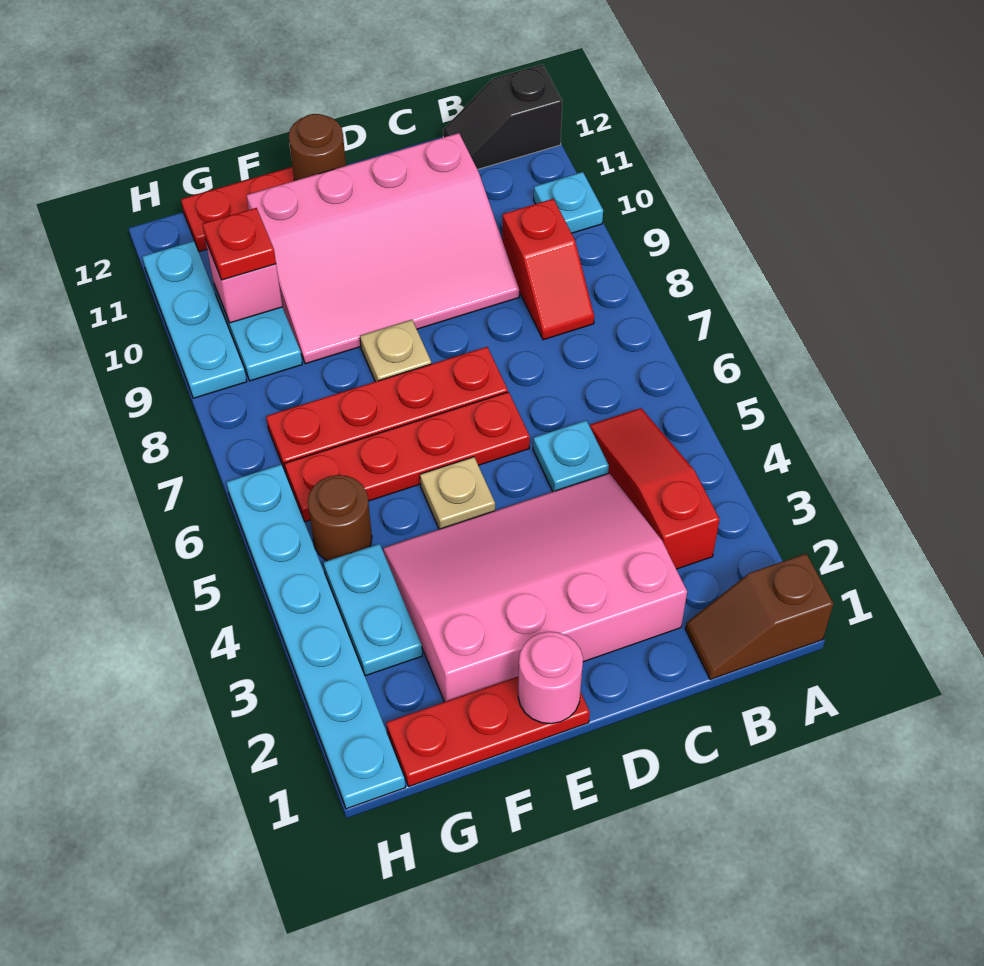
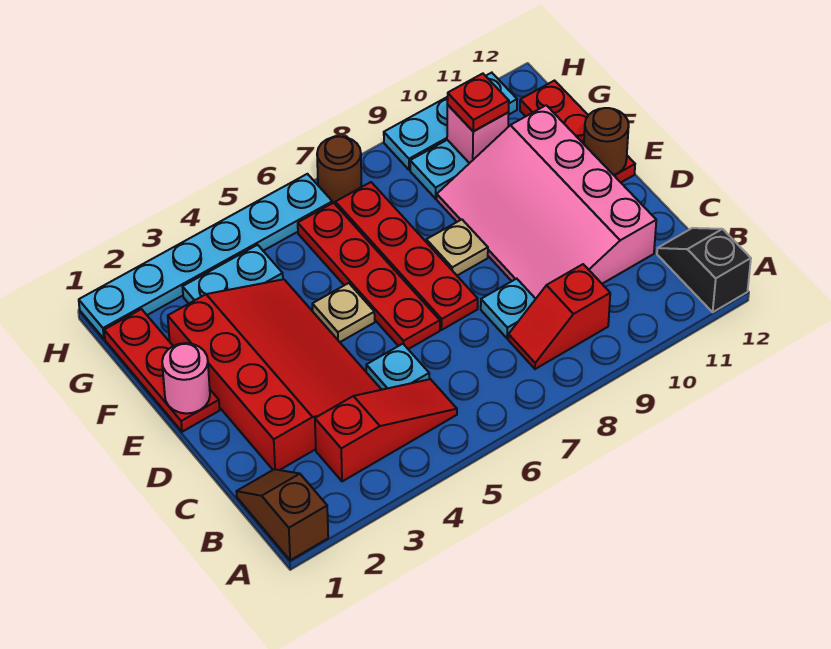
cyan plate A10 level 1 -> cyan plate C8 level 1
pink slope C2:F4 level 1 top 2 -> red slope C2:F4 level 1 top 2
brown round brick G5 level 1 -> brown round brick H7 level 1

